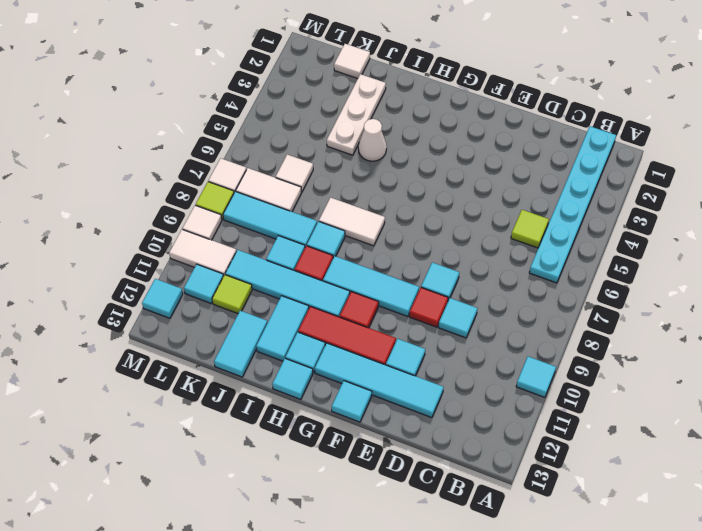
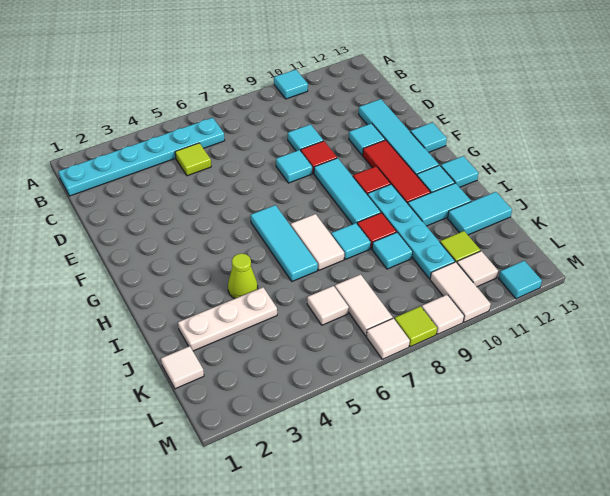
cyan tile H10:K10 level 1 -> cyan plate H10:K10 level 1
white cone I4 level 1 -> lime cone I4 level 1
cyan tile J8:L8 level 1 -> cyan tile G6:I6 level 1
cyan tile L11 level 1 -> white tile L11 level 1

